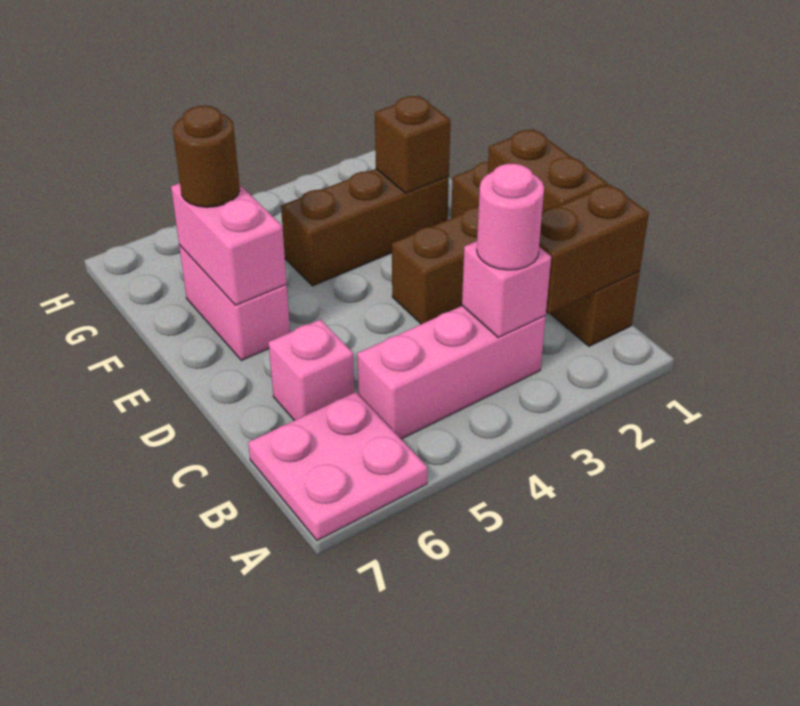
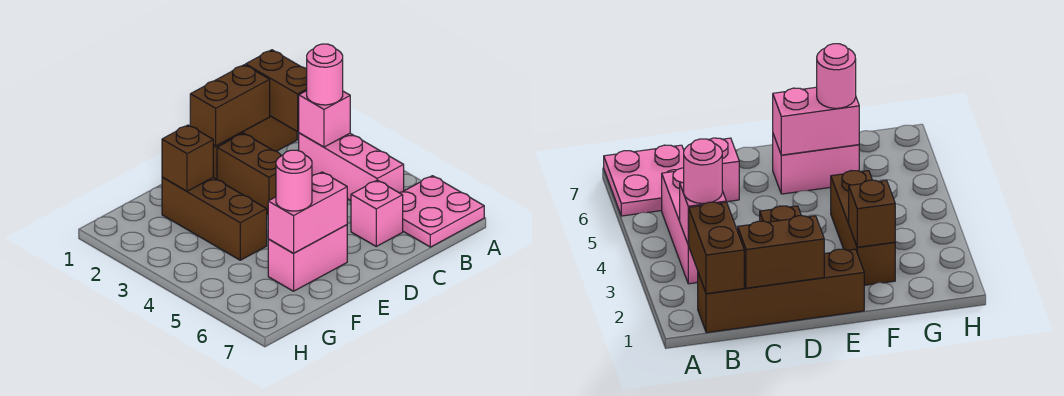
brown round brick F6 level 3 -> pink round brick F6 level 3

